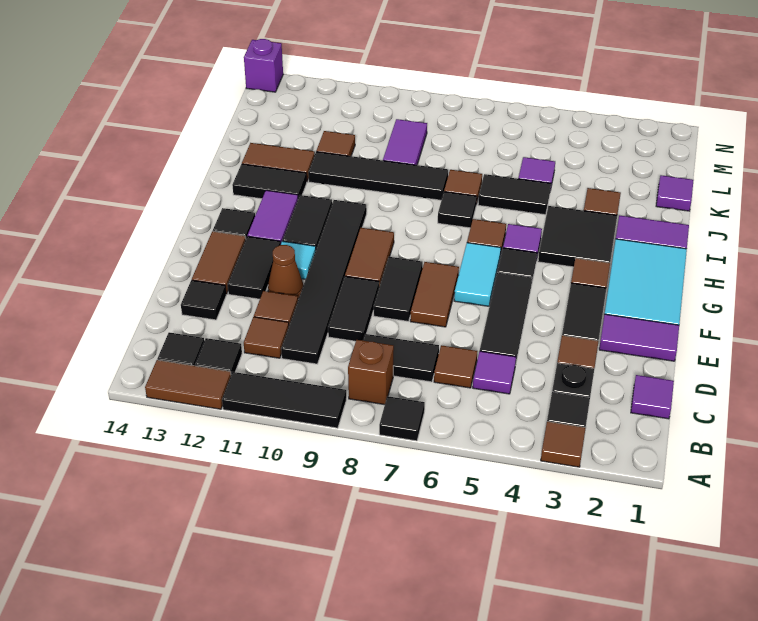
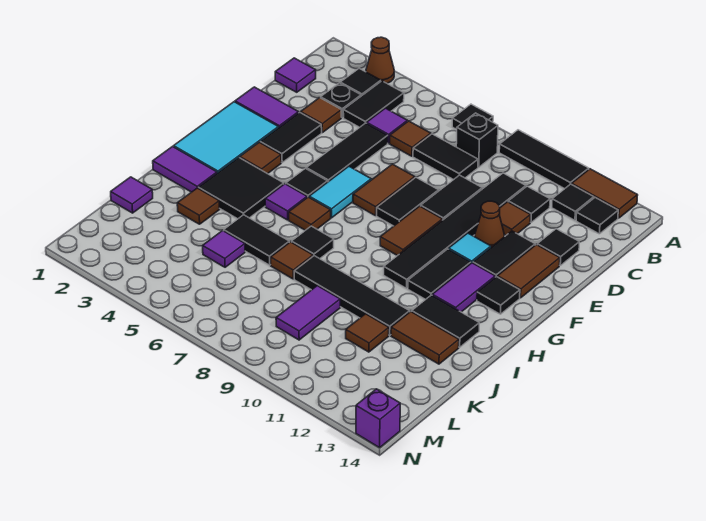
brown tile A3 level 1 -> brown cone A3 level 1
none -> black tile B4:C4 level 1
brown brick B8 level 1 -> black brick B8 level 1
brown tile C11 level 1 -> black tile C11 level 1

